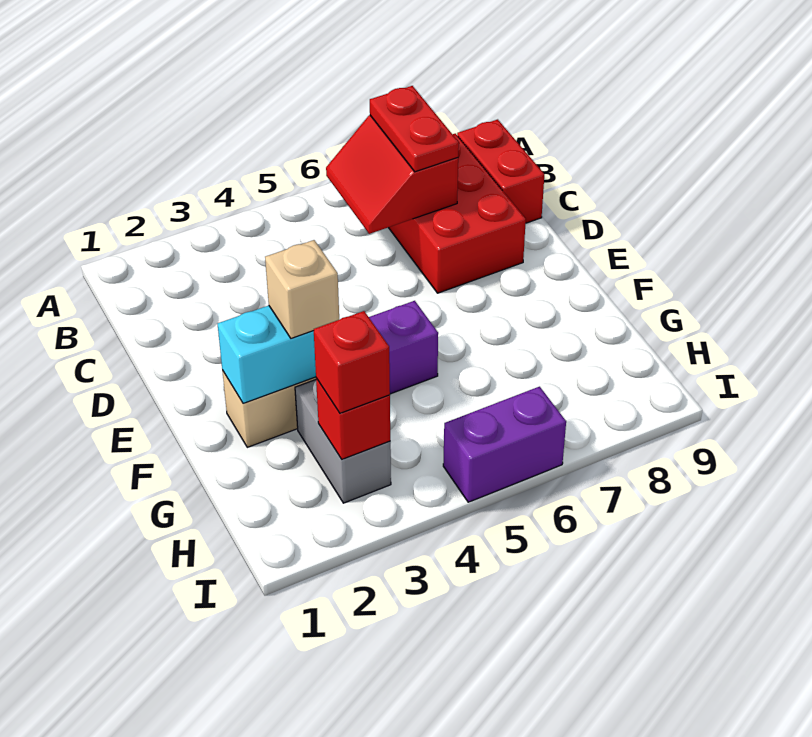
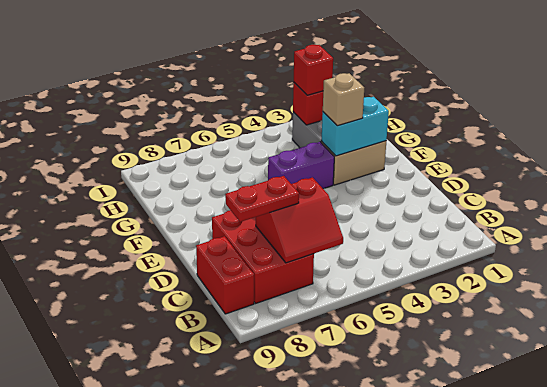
red slope B6:C7 level 2 top 7 -> red slope B6:C7 level 2 top C
red plate B7:C7 level 3 -> red plate C7:C8 level 3
purple brick I5:I6 level 1 -> none

